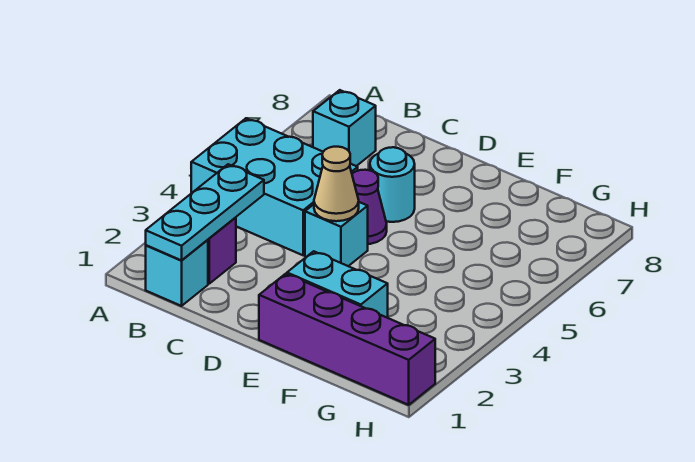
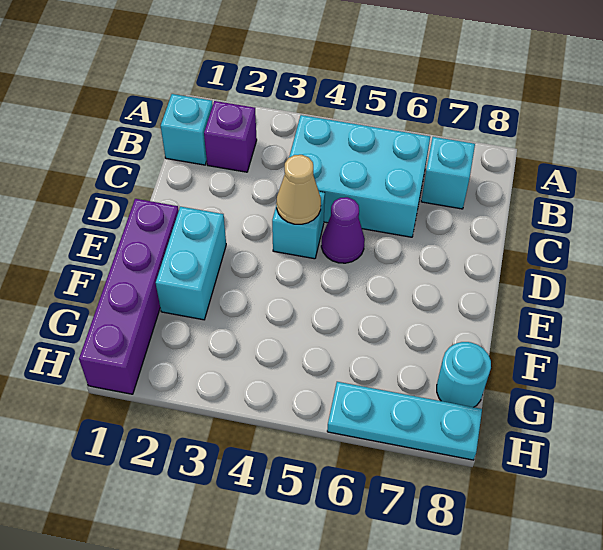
cyan brick A4:C5 level 1 -> cyan brick B4:C6 level 1
cyan plate B1:B3 level 2 -> cyan plate H6:H8 level 1
cyan round brick D6 level 1 -> cyan round brick G8 level 1

